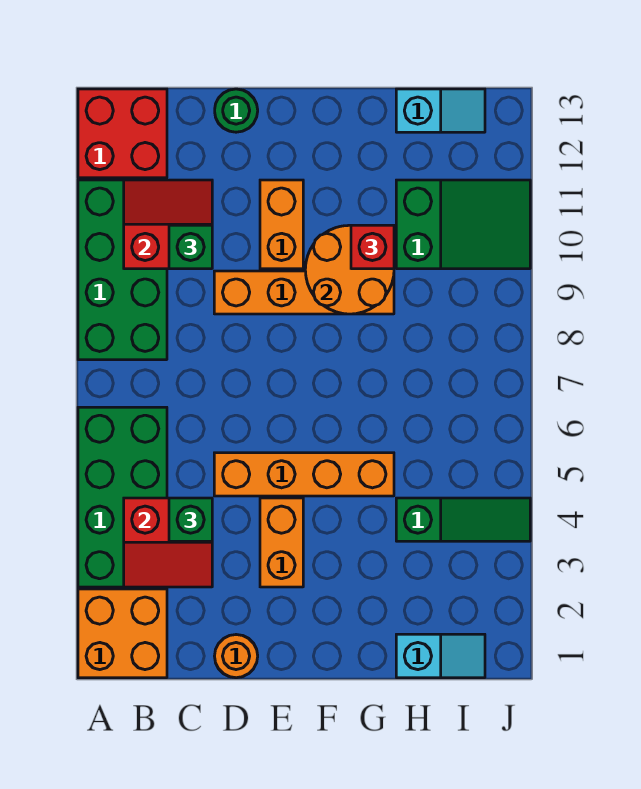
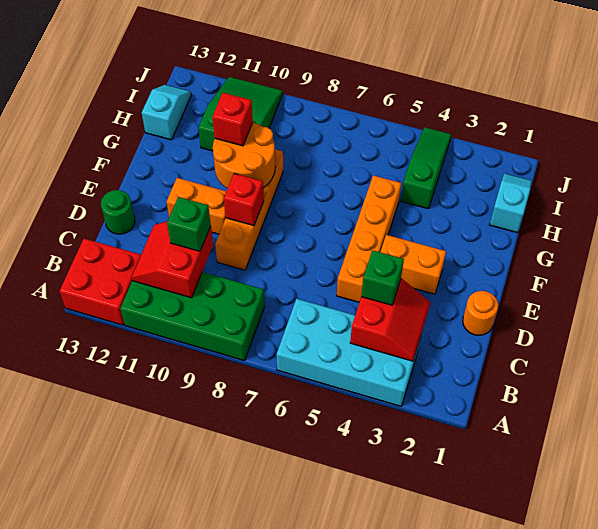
orange brick A1:B2 level 1 -> none
green brick A3:B6 level 1 -> cyan brick A3:B6 level 1
none -> red brick E9 level 2

